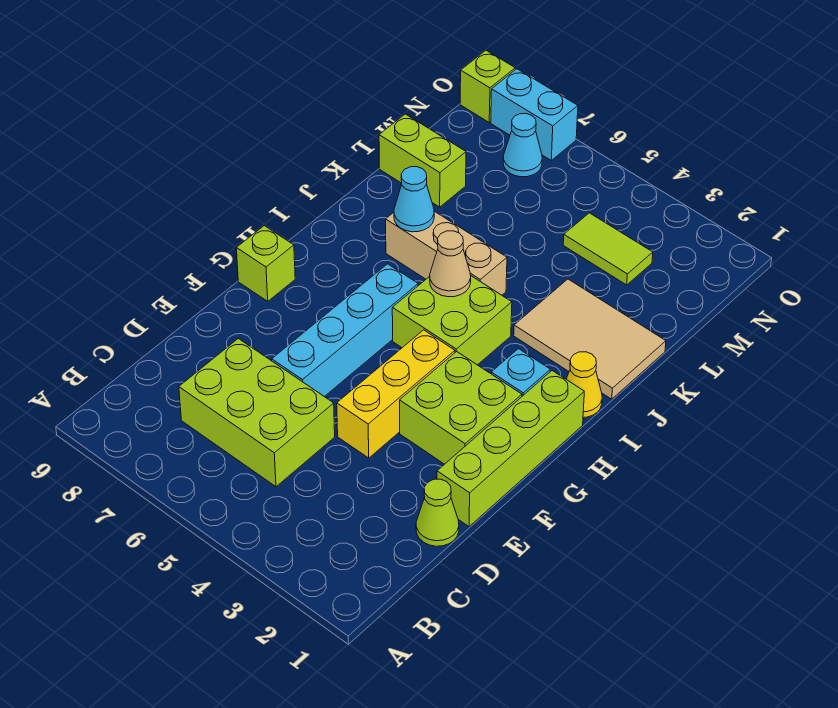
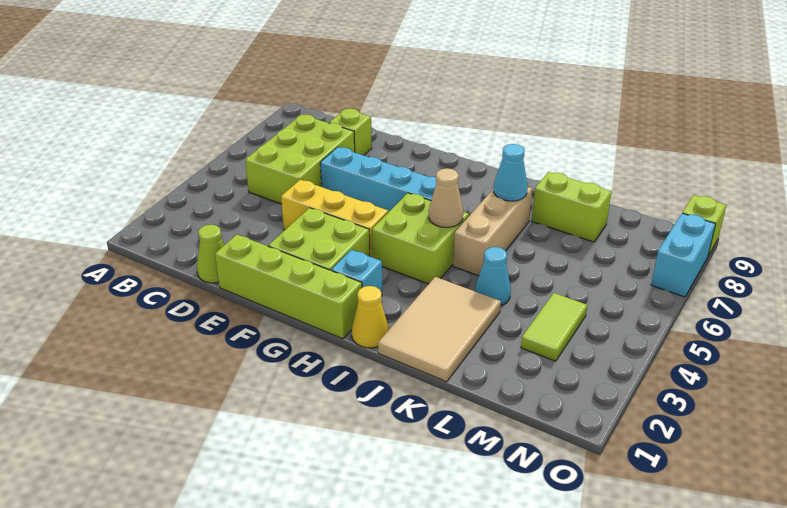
lime brick G9 level 1 -> lime brick D8 level 1
lime brick L8:L9 level 1 -> lime brick K8:L8 level 1
cyan cone N7 level 1 -> cyan cone K4 level 1

